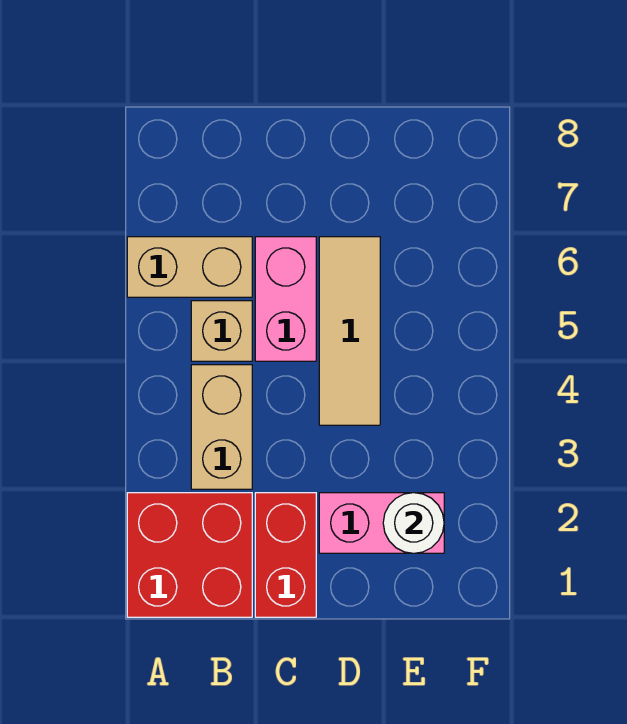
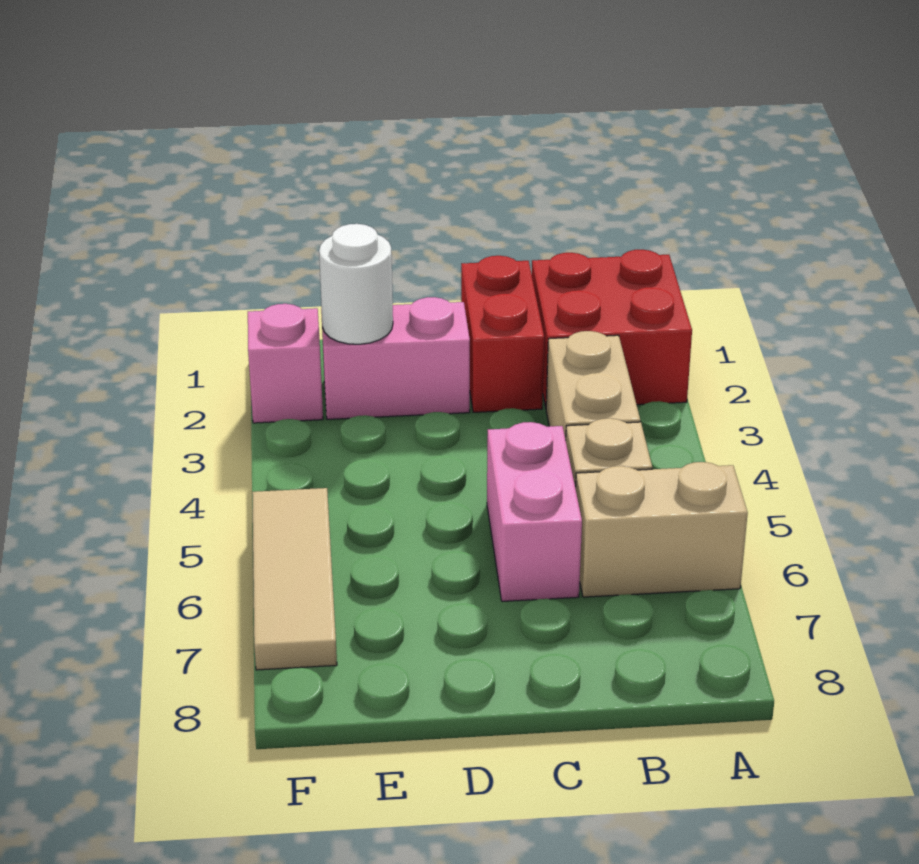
tan tile D4:D6 level 1 -> tan tile F5:F7 level 1
none -> pink brick F2 level 1

